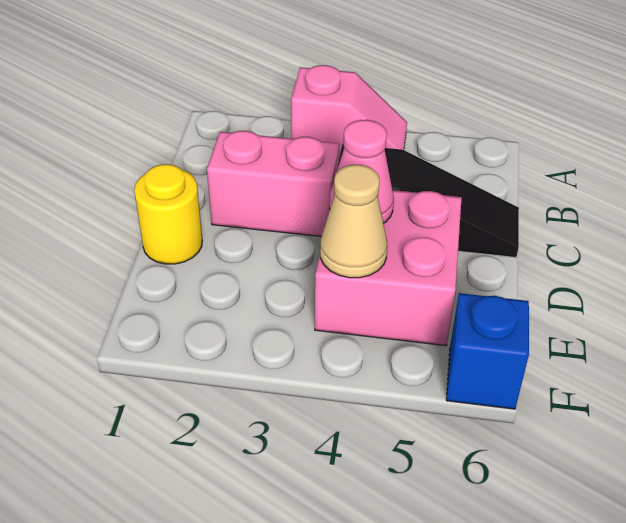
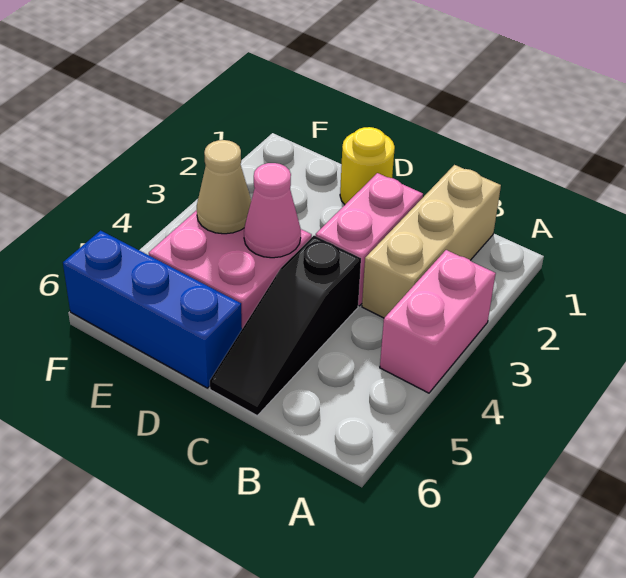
pink slope A3:A4 level 1 top 3 -> pink brick A3:A4 level 1
none -> tan brick B1:B3 level 1
blue brick F6 level 1 -> blue brick D6:F6 level 1

